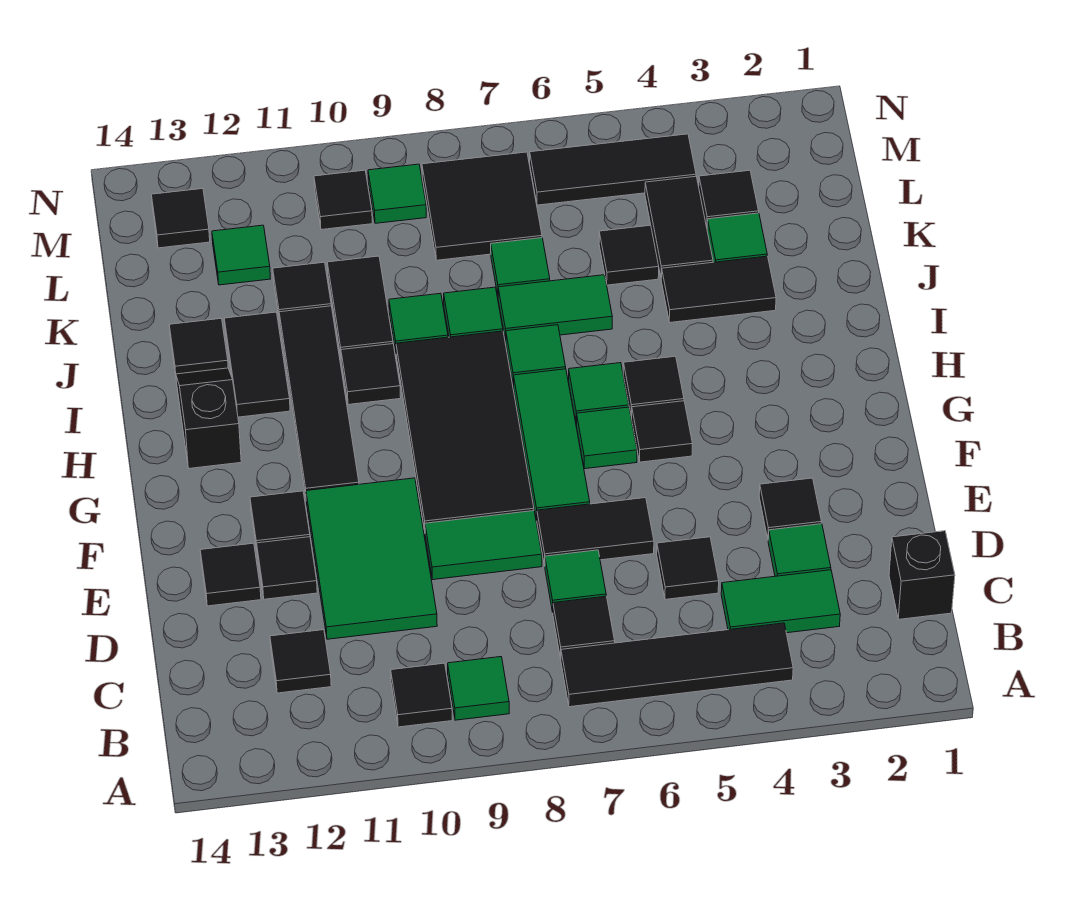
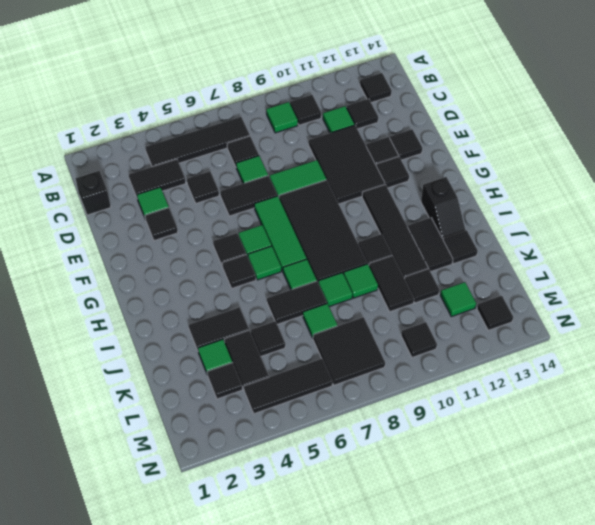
none -> black tile B13 level 1
green tile C3:C4 level 1 -> black tile C3:C4 level 1
green tile D10:F11 level 1 -> black tile D10:F11 level 1
green tile J6:J7 level 1 -> black tile J6:J7 level 1
green tile M9 level 1 -> green tile C11 level 1

